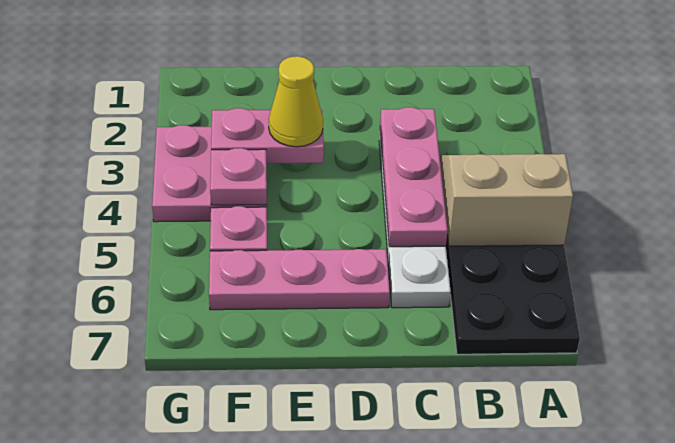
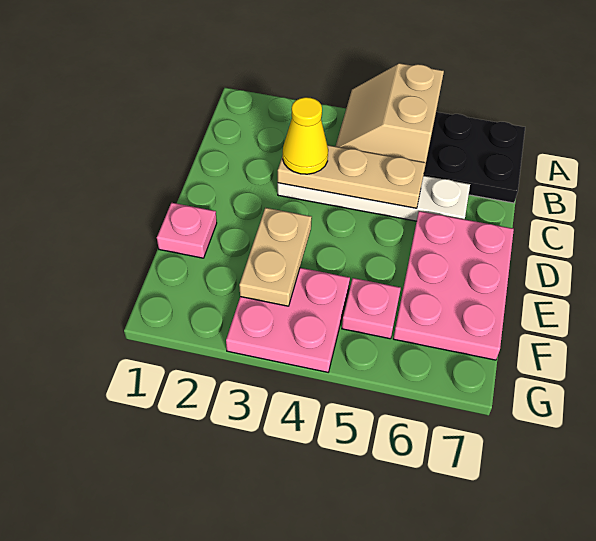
pink plate C3:C5 level 2 -> tan plate C3:C5 level 2
pink plate D6:F6 level 1 -> pink plate D6:F7 level 1
pink plate E3:F3 level 2 -> tan plate E3:F3 level 2
yellow cone E3 level 3 -> yellow cone C3 level 3
pink plate F4 level 2 -> pink plate E1 level 1

